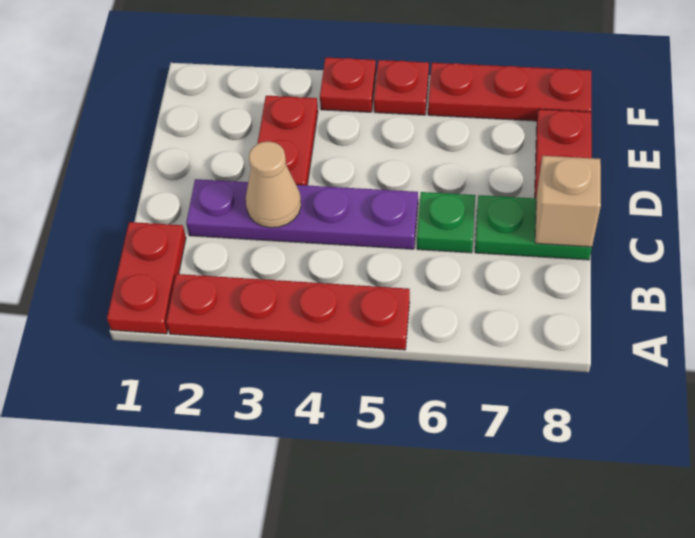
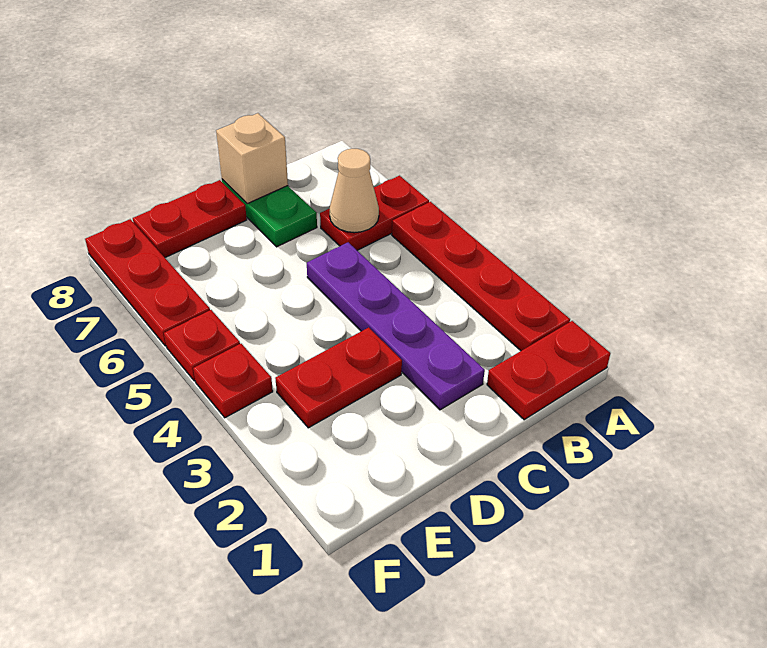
none -> red plate A6:B6 level 1
tan cone C3 level 2 -> tan cone B6 level 2
green plate C6 level 1 -> none

